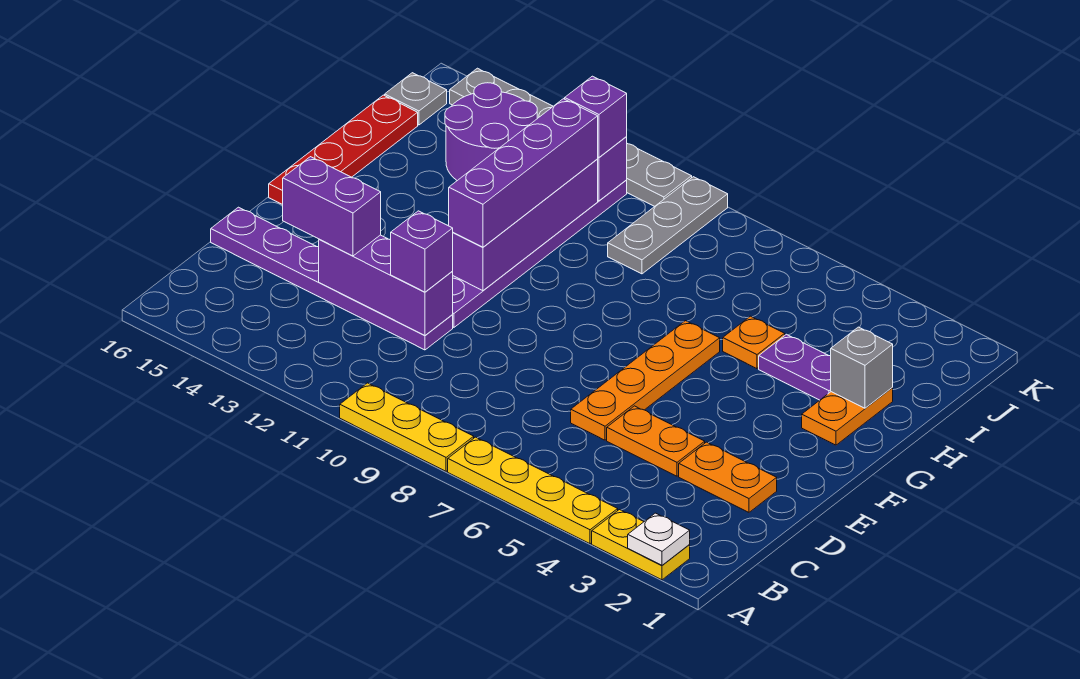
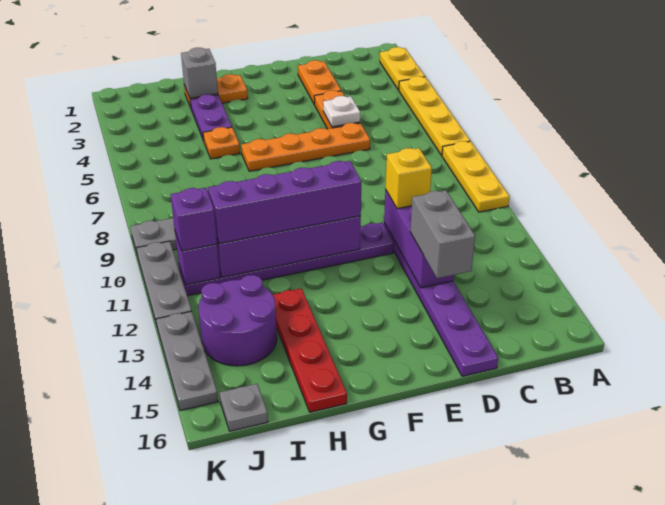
white plate A2 level 2 -> white plate D5 level 2
purple brick D11 level 3 -> yellow brick D11 level 3
purple brick D13:D14 level 3 -> grey brick D13:D14 level 3
red plate F16:I16 level 1 -> red plate H13:H16 level 1

